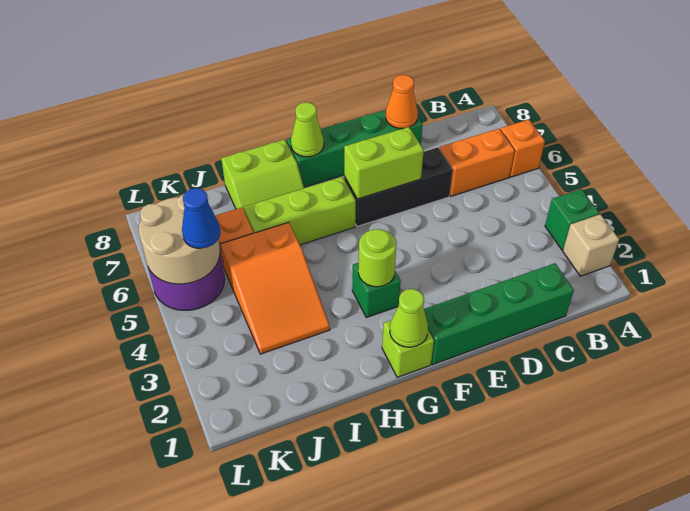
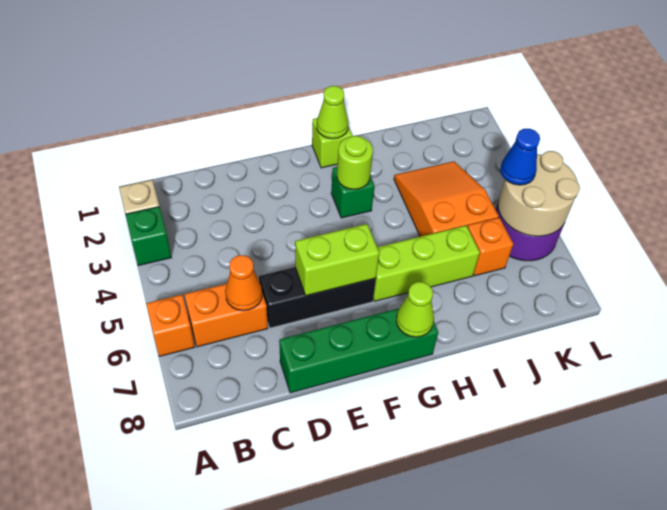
green brick C1:F1 level 1 -> none
orange cone D8 level 2 -> orange cone C6 level 2
lime slope H7:I8 level 1 top 8 -> none

